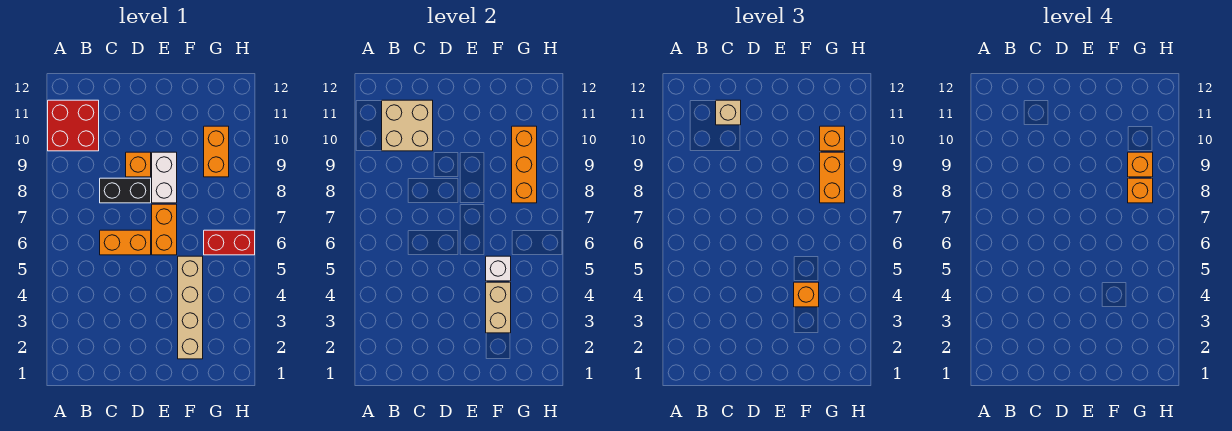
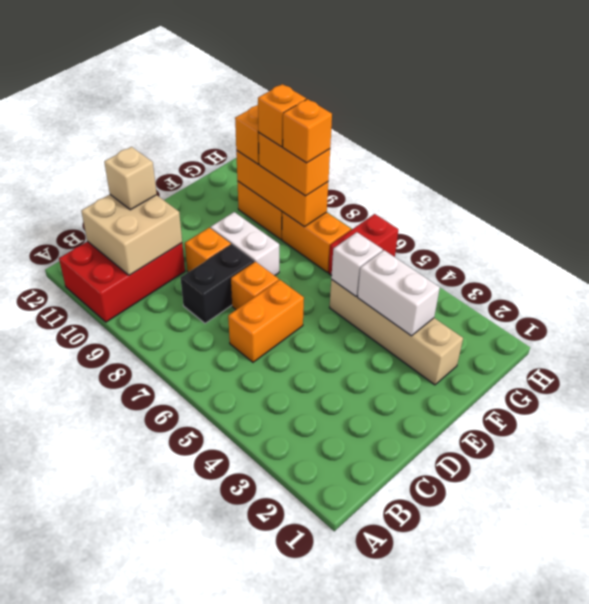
red brick A10:B11 level 1 -> red brick A10:C11 level 1
orange brick E6:E7 level 1 -> orange brick G7:G8 level 1
tan brick F3:F4 level 2 -> white brick F3:F4 level 2
orange brick F4 level 3 -> orange brick D7 level 1

